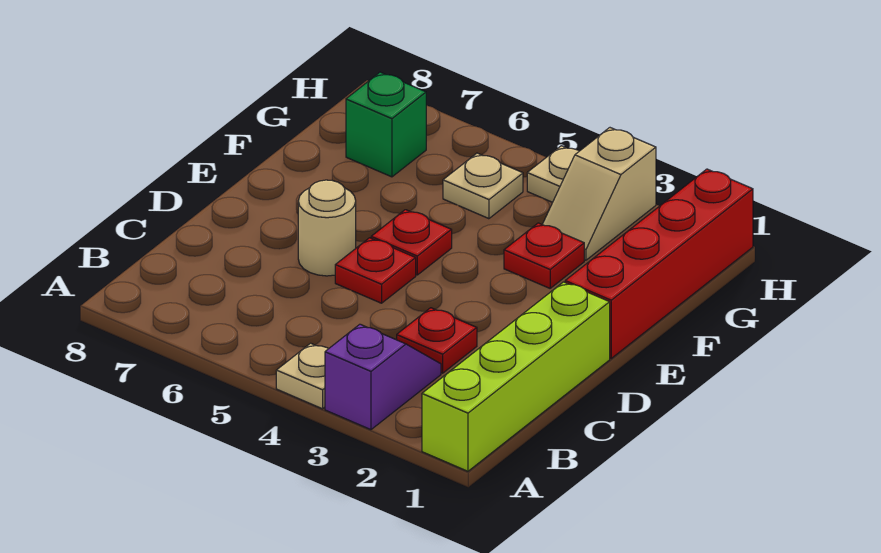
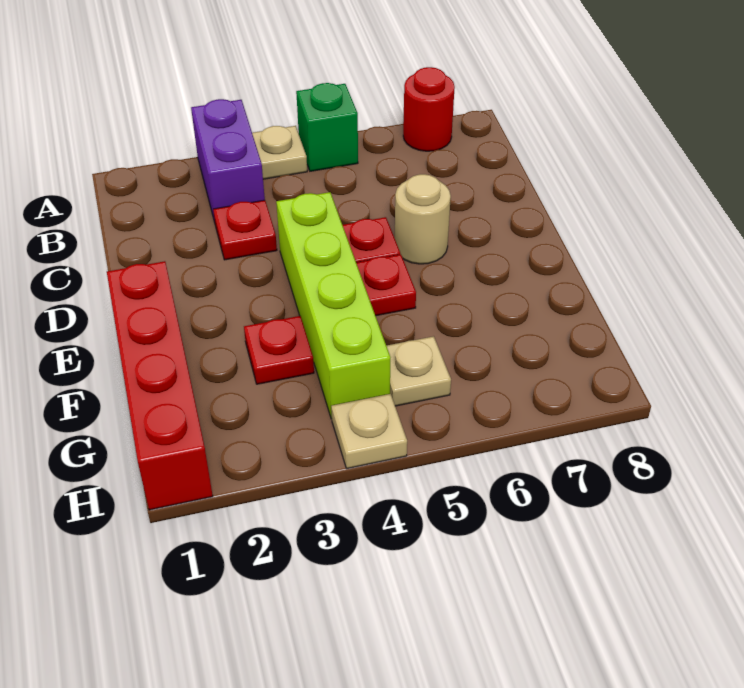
lime brick A1:D1 level 1 -> lime brick D4:G4 level 1
purple slope A3:B3 level 1 top A -> purple brick A3:B3 level 1
none -> red round brick A7 level 1
tan slope G3:H3 level 1 top H -> none
green brick G7 level 1 -> green brick A5 level 1

